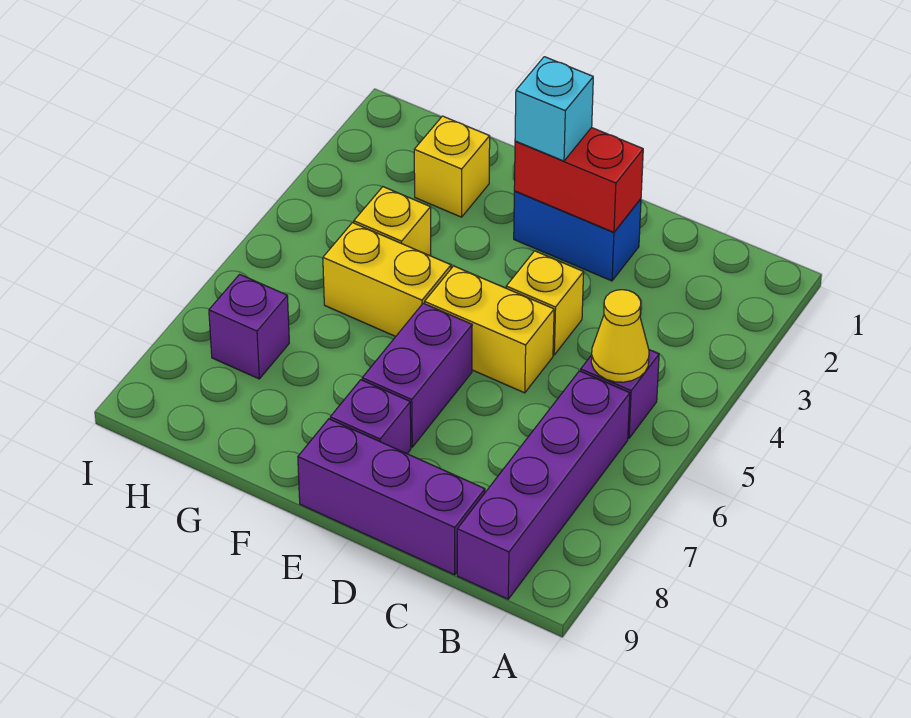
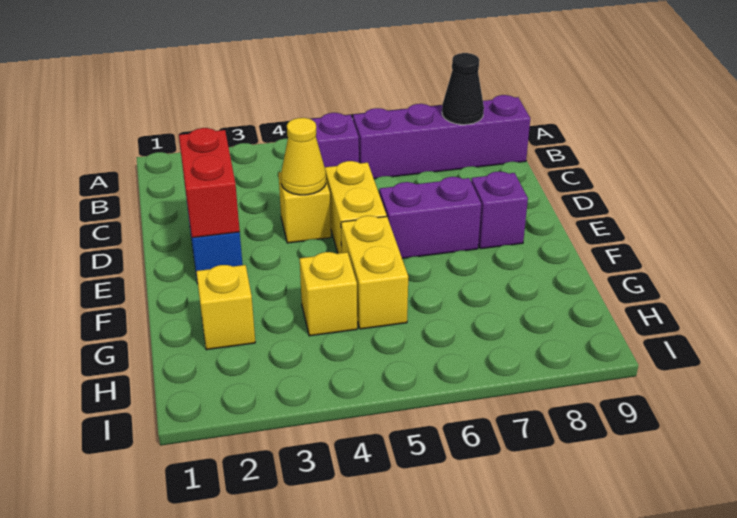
yellow cone B5 level 2 -> yellow cone D4 level 2
none -> black cone B8 level 2
purple brick C9:E9 level 1 -> none
cyan brick E2 level 3 -> none
purple brick H7 level 1 -> none

